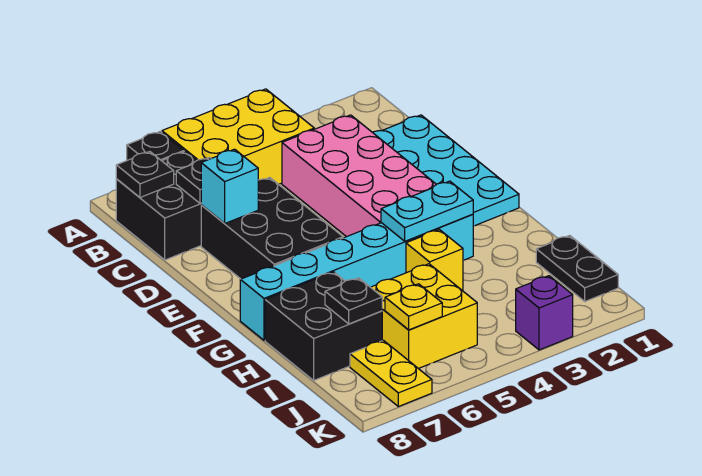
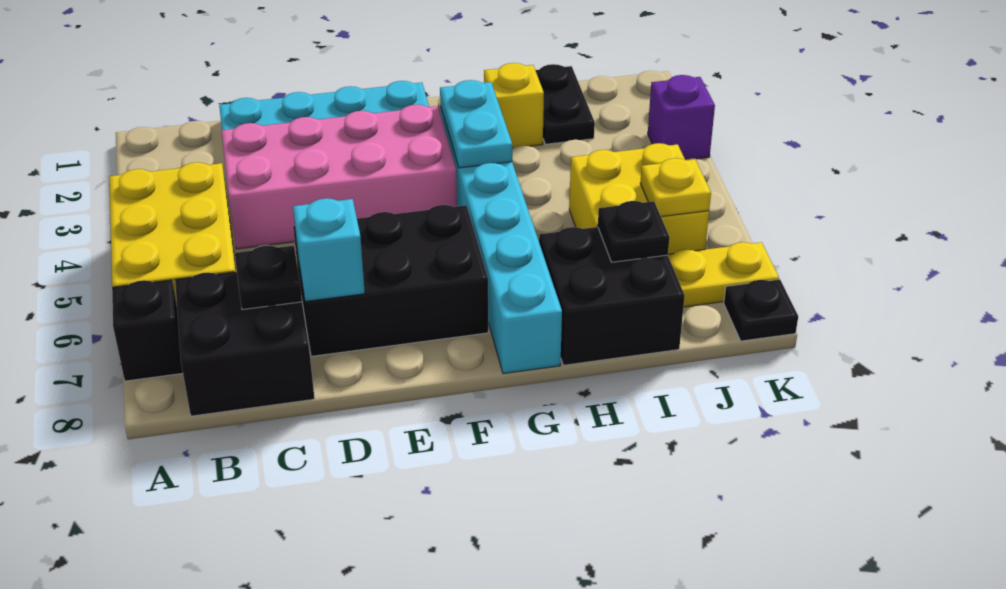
black plate B8 level 2 -> black plate K8 level 1
yellow brick H4 level 1 -> yellow brick H2 level 1
black plate I1:J1 level 1 -> black plate I1:I2 level 1

